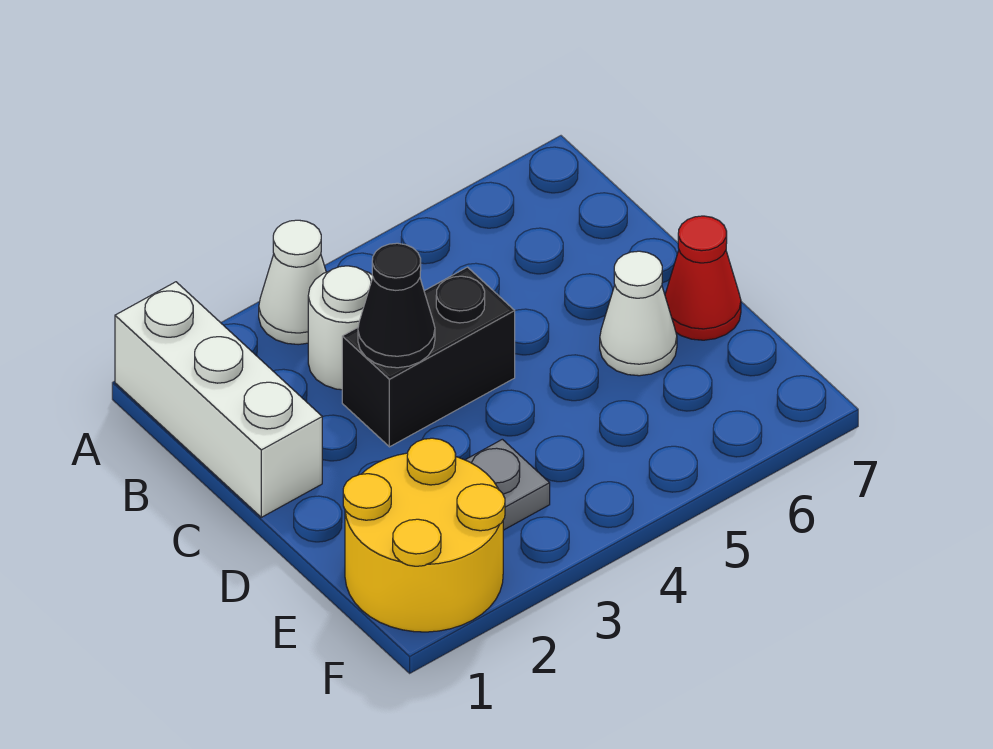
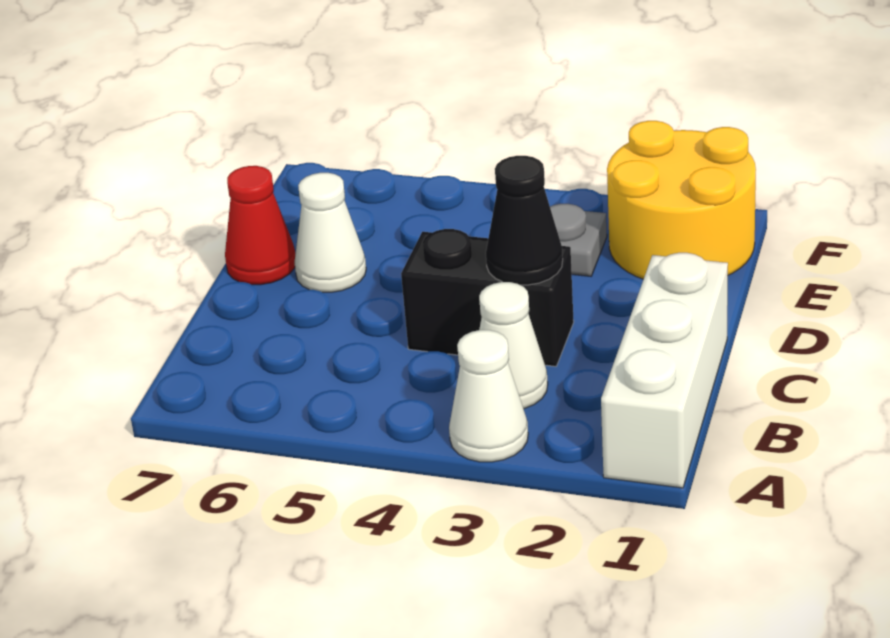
white round brick B3 level 1 -> white cone B3 level 1

